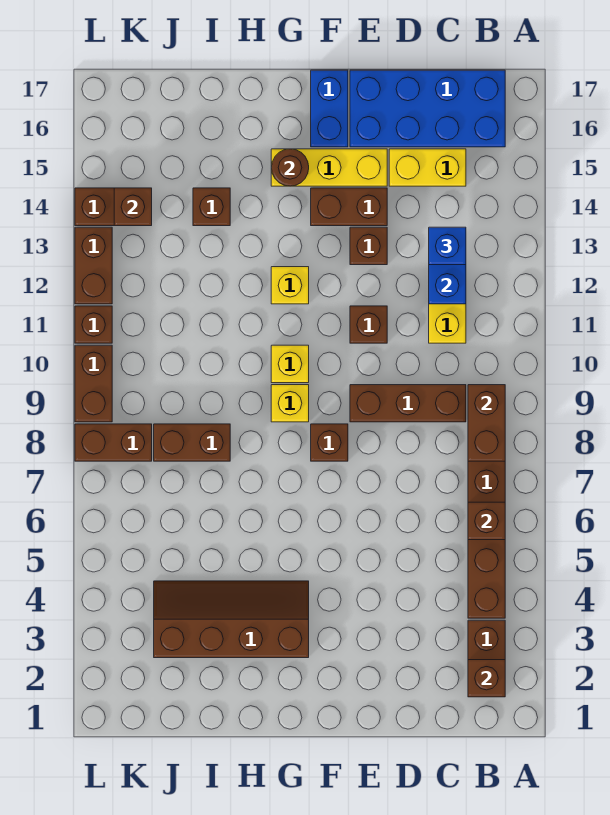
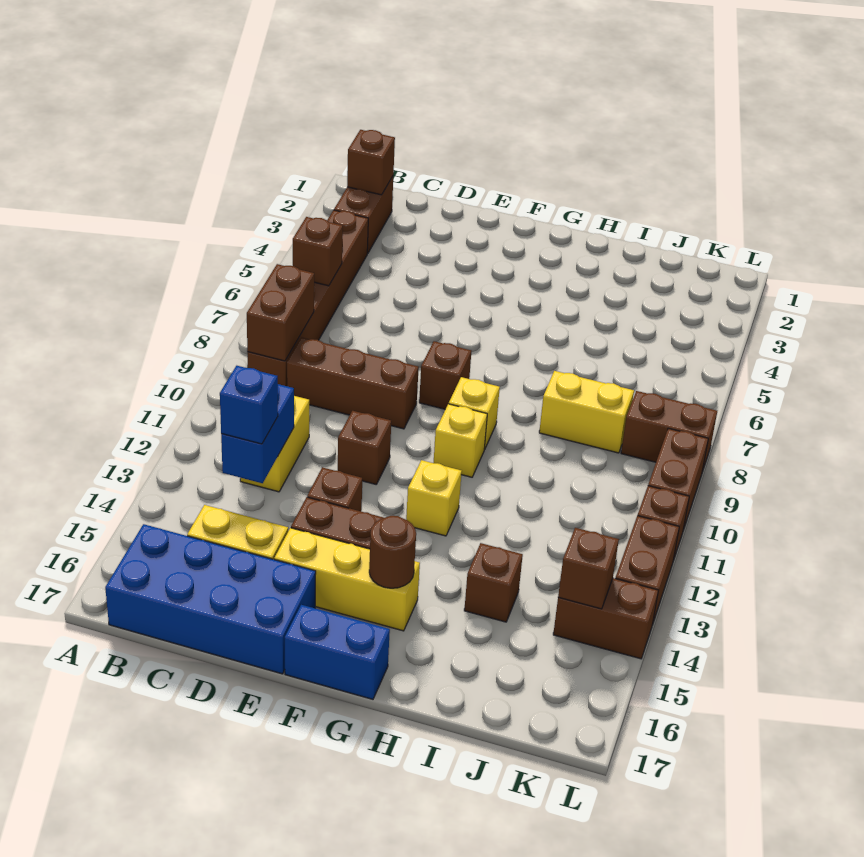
blue brick F16:F17 level 1 -> blue brick F17:G17 level 1
brown slope G3:J4 level 1 top 3 -> none
brown brick I8:J8 level 1 -> yellow brick I8:J8 level 1

